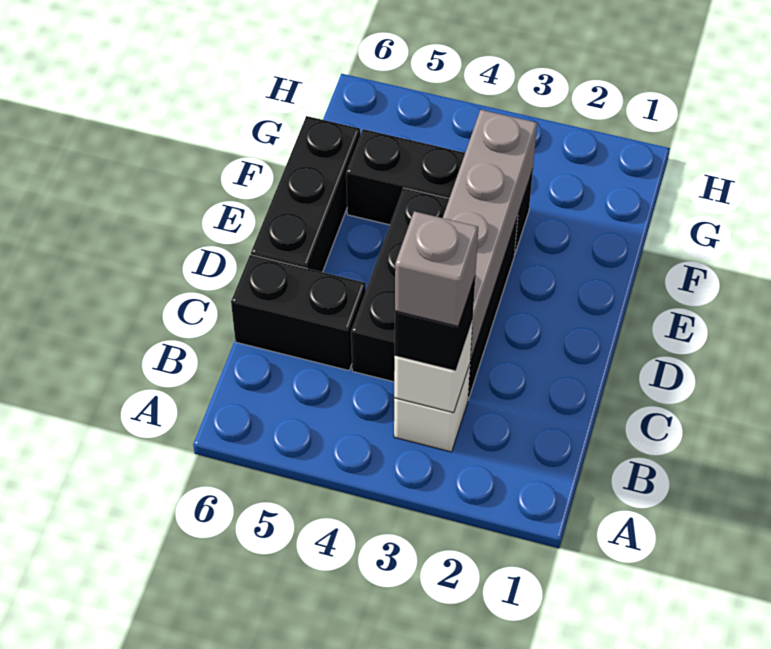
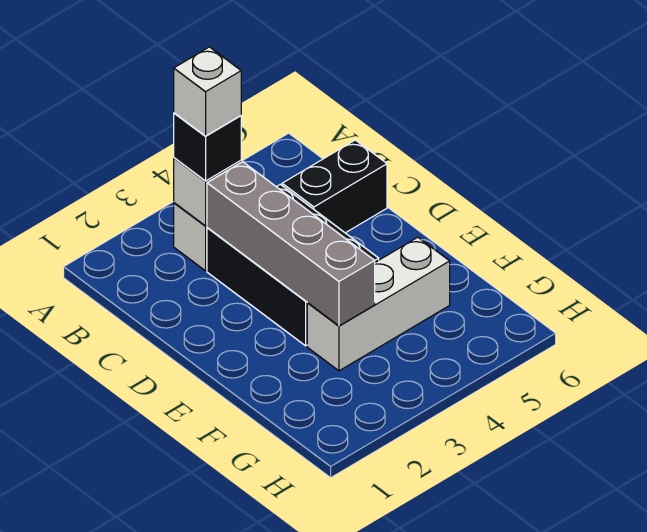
grey brick B3 level 4 -> white brick B3 level 4
black brick D6:F6 level 1 -> none
black brick F3:F5 level 1 -> white brick F3:F5 level 1

